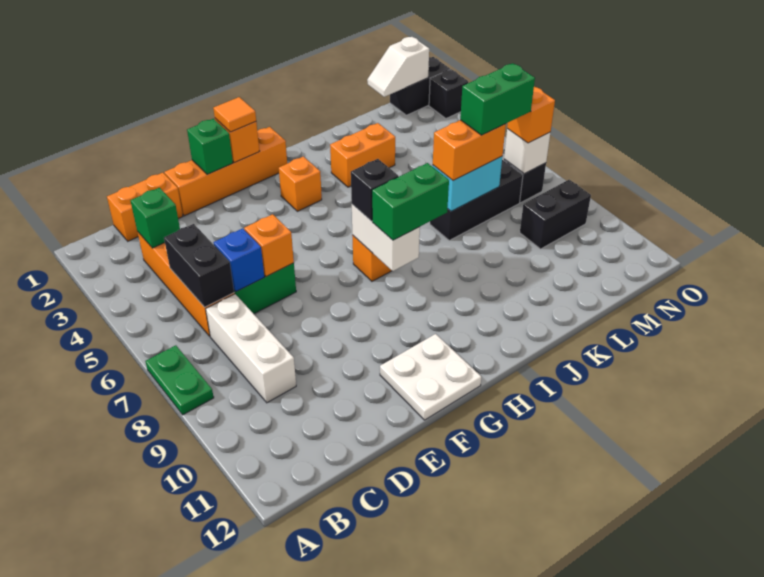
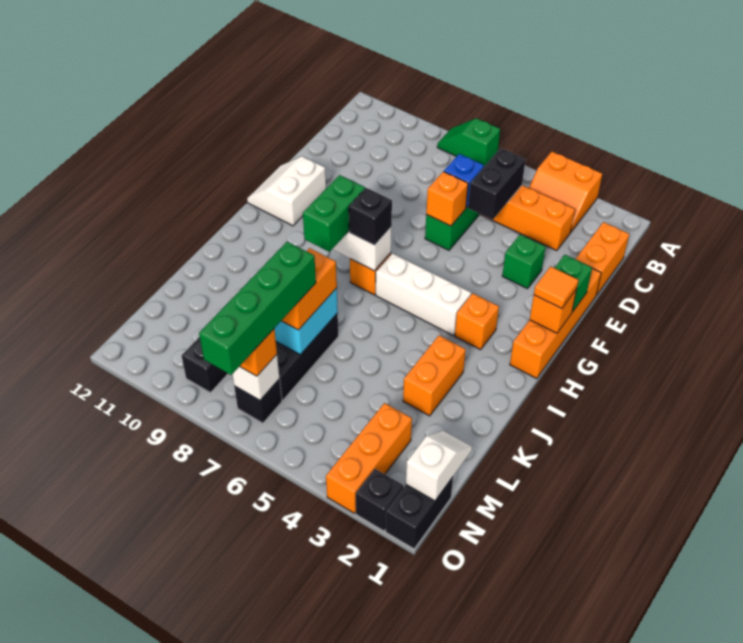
none -> orange slope A3:B4 level 1 top A
green plate A7:A8 level 1 -> green slope A7:A8 level 1 top 7
green brick C3 level 2 -> green brick E3 level 1
black brick C5:C6 level 2 -> black brick C5:D5 level 2
white brick C7:C9 level 1 -> white brick H4:H6 level 1
white plate F11:G12 level 1 -> white slope F11:G12 level 1 top 11
green brick L7:M7 level 4 -> green brick L7:O7 level 4
none -> orange brick M3:O3 level 1

